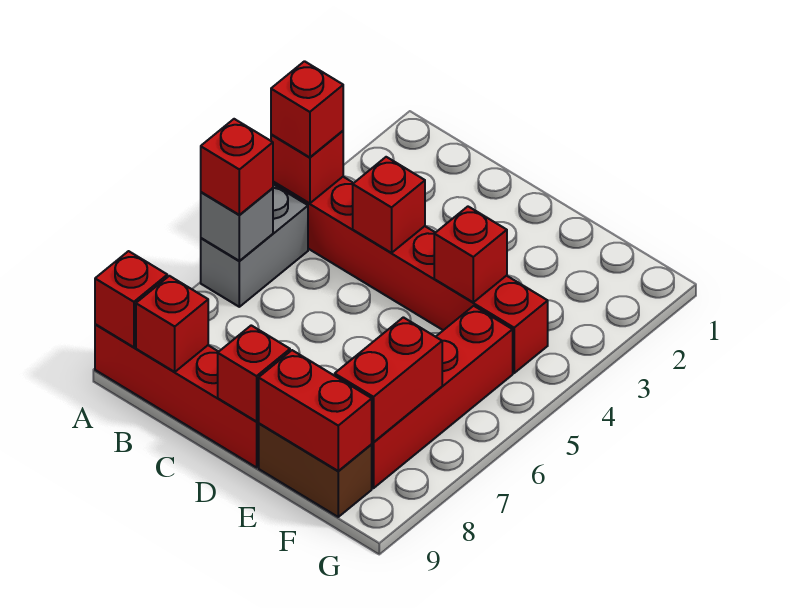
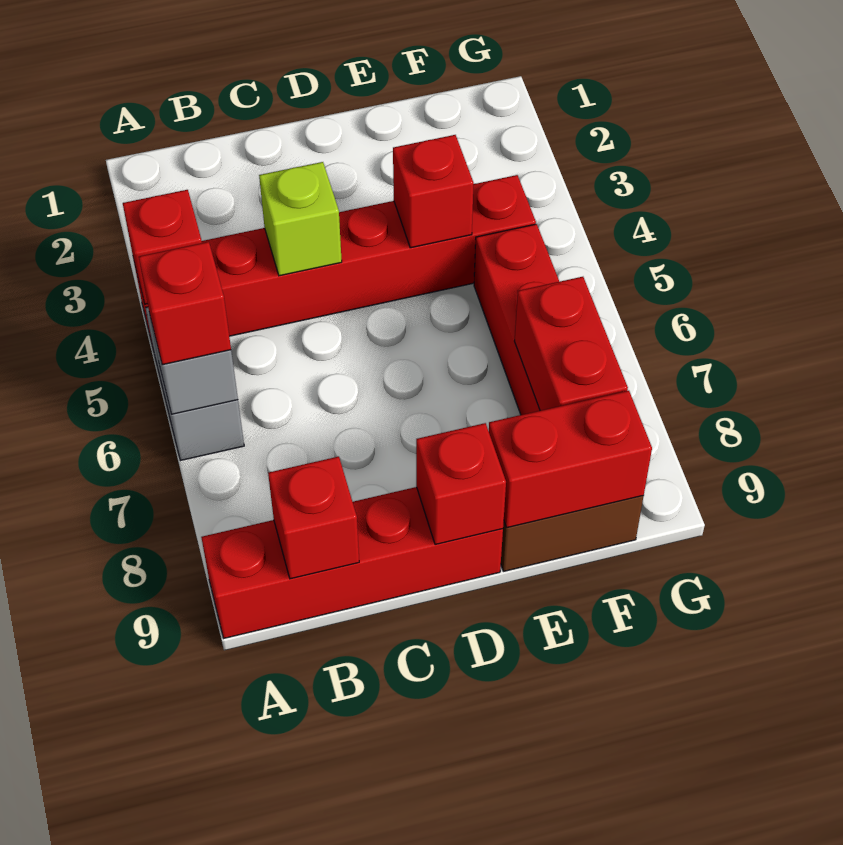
red brick A4 level 3 -> none
red brick A9 level 2 -> none
red brick C4 level 2 -> lime brick C4 level 2

